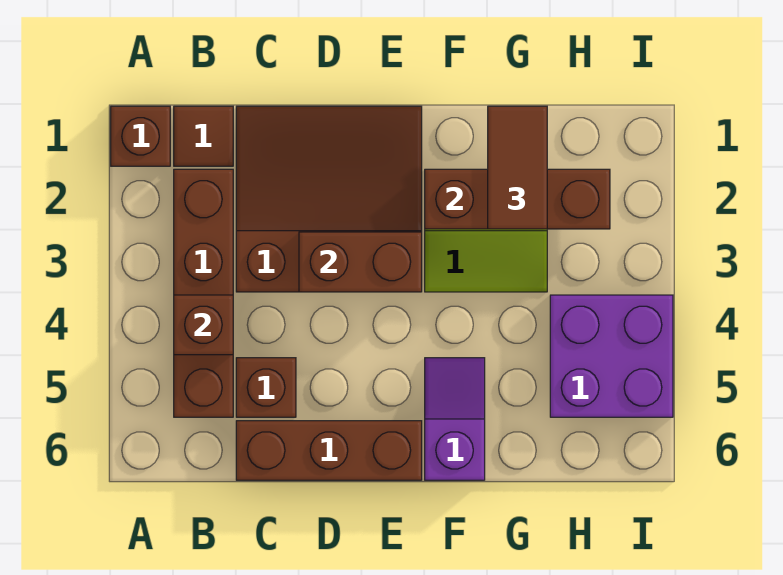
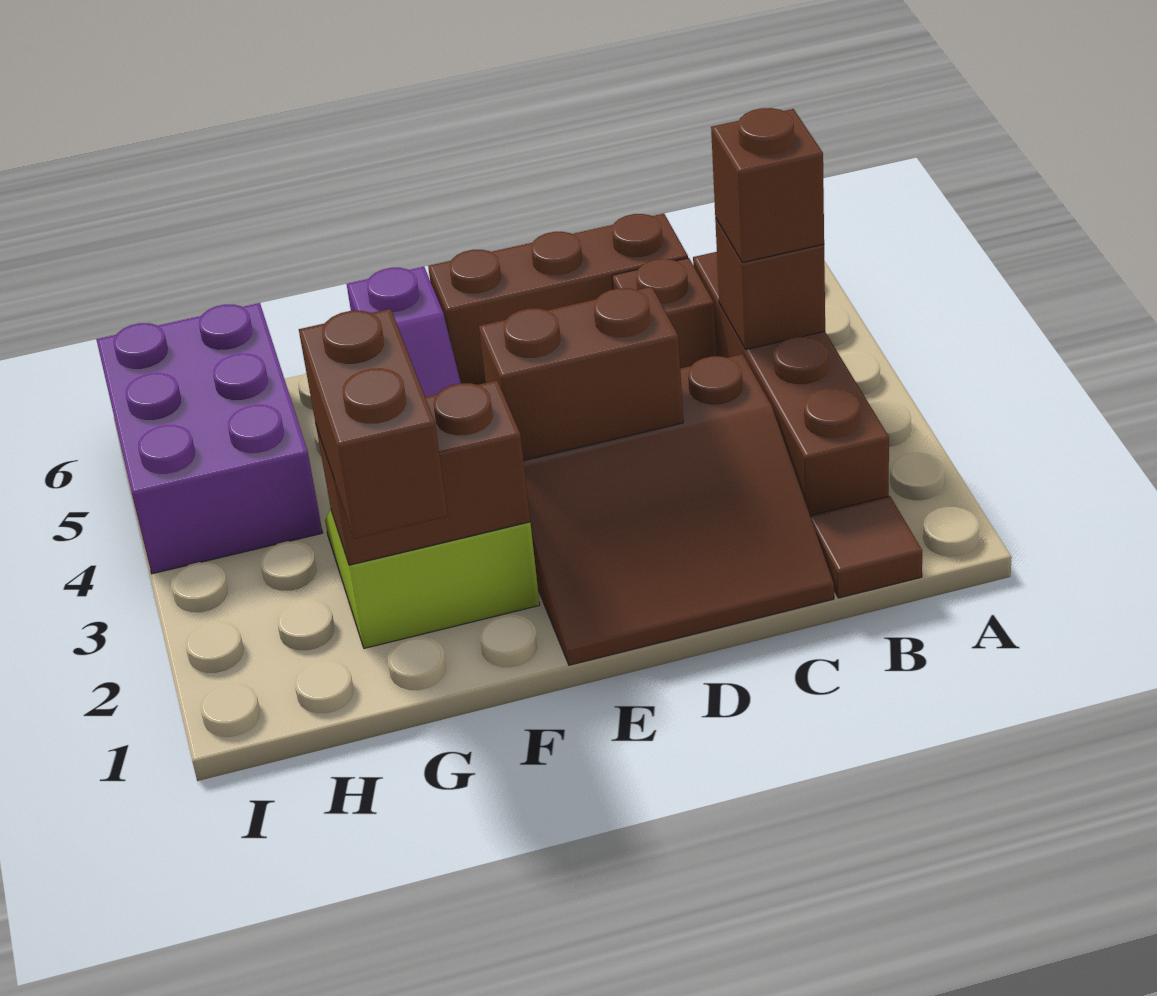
brown brick A1 level 1 -> brown brick B4 level 3
brown brick F2:H2 level 2 -> brown brick F2:G2 level 2
brown tile G1:G2 level 3 -> brown brick G1:G2 level 3
purple brick H4:I5 level 1 -> purple brick H4:I6 level 1

